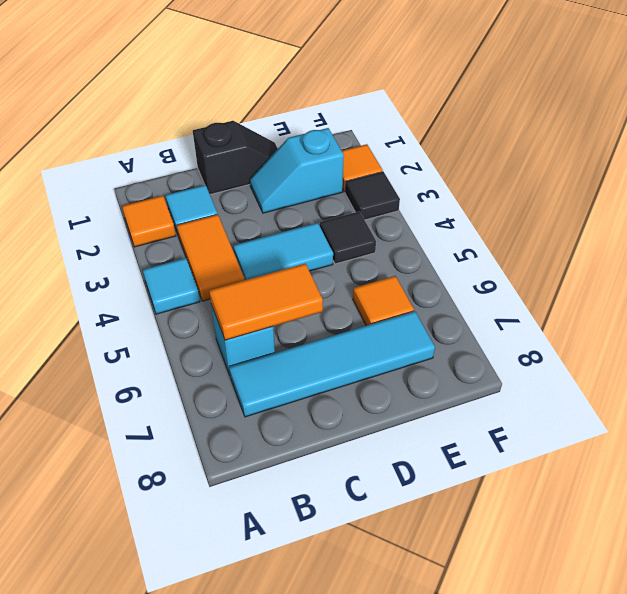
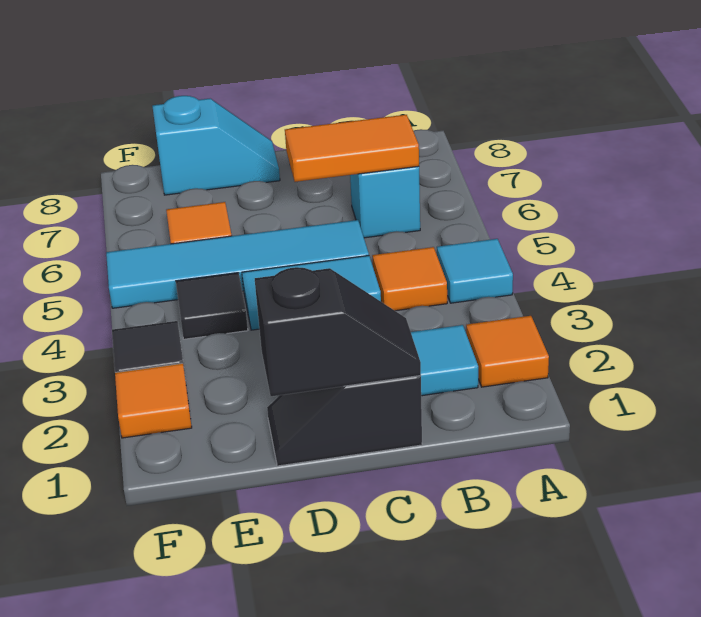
orange tile B3:B4 level 1 -> orange tile B4 level 1
cyan tile B7:E7 level 1 -> cyan tile C5:F5 level 1
none -> black slope C1:D1 level 2 top D
cyan slope D2:E2 level 1 top E -> cyan slope D8:E8 level 1 top E

